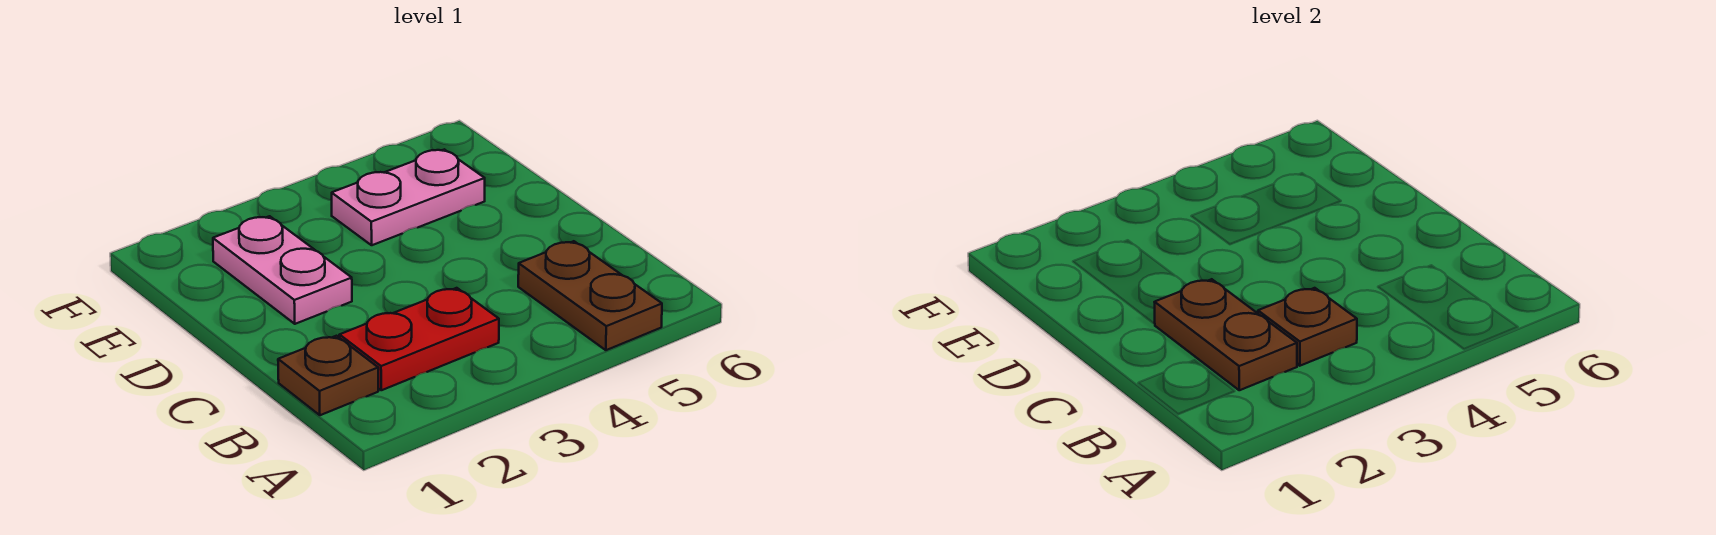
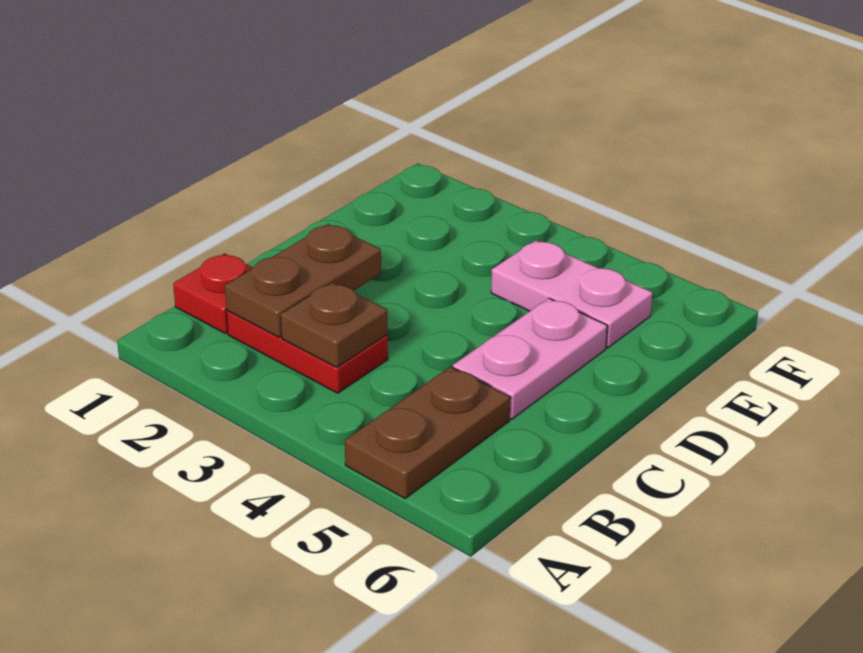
brown plate B1 level 1 -> red plate B1 level 1
pink plate D2:E2 level 1 -> pink plate C5:D5 level 1

